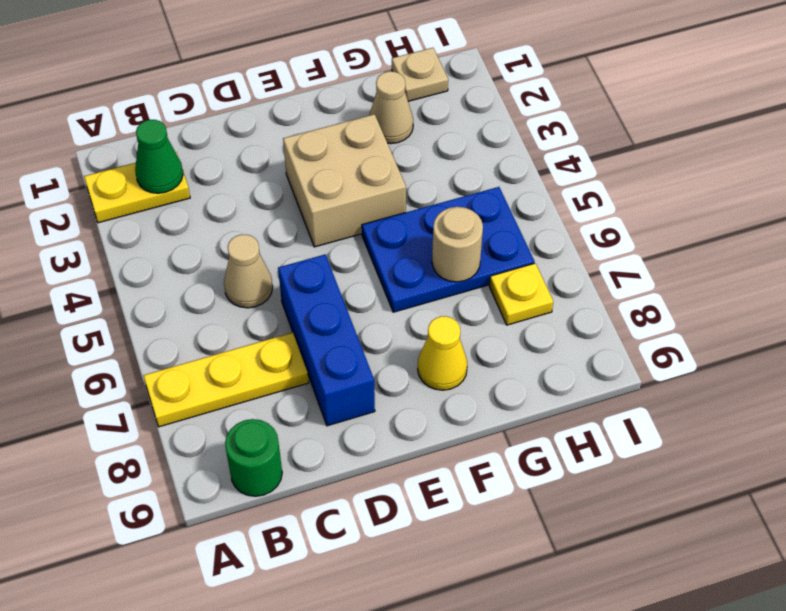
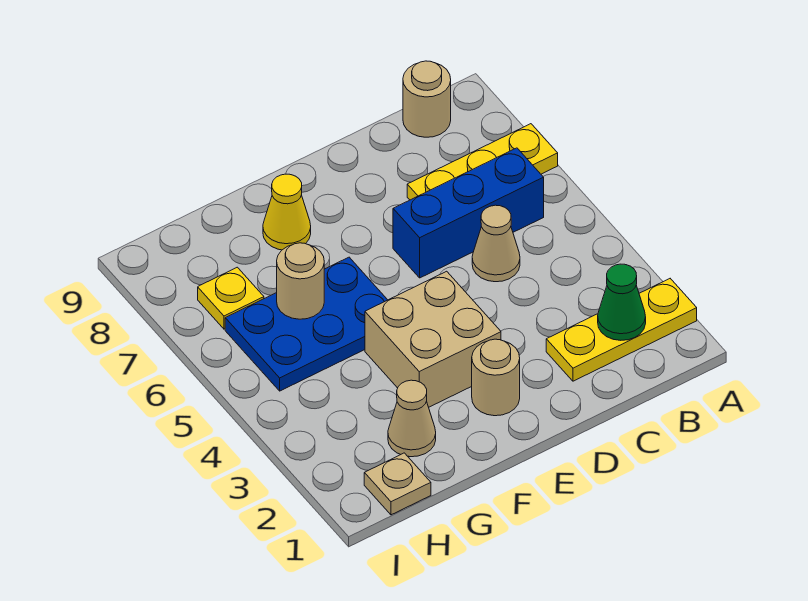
yellow plate A2:B2 level 1 -> yellow plate A2:C2 level 1
green round brick B9 level 1 -> tan round brick B9 level 1
blue brick D6:D8 level 1 -> blue brick B6:D6 level 1
none -> tan round brick E2 level 1

